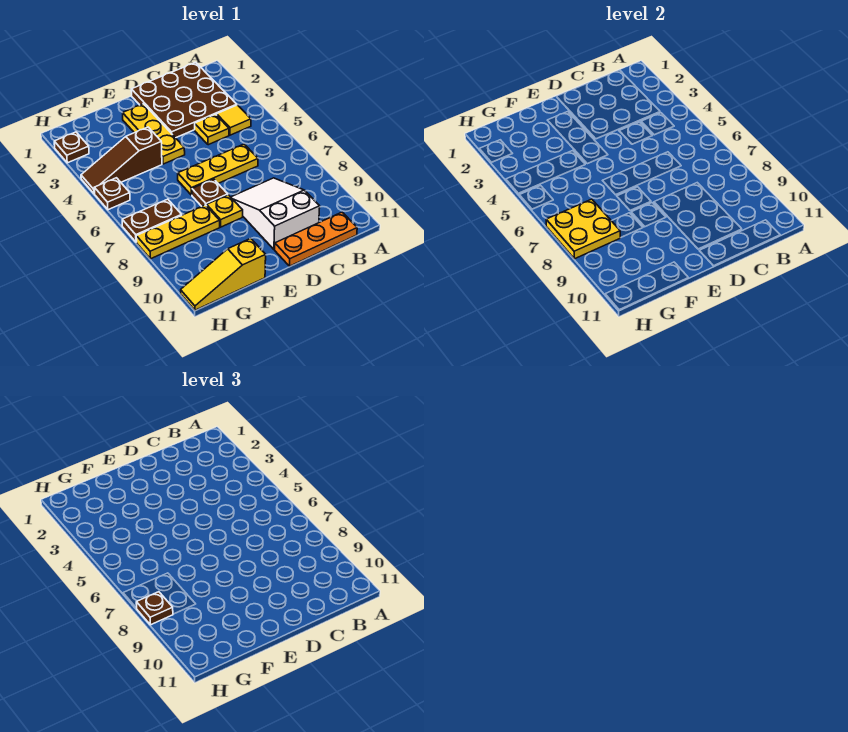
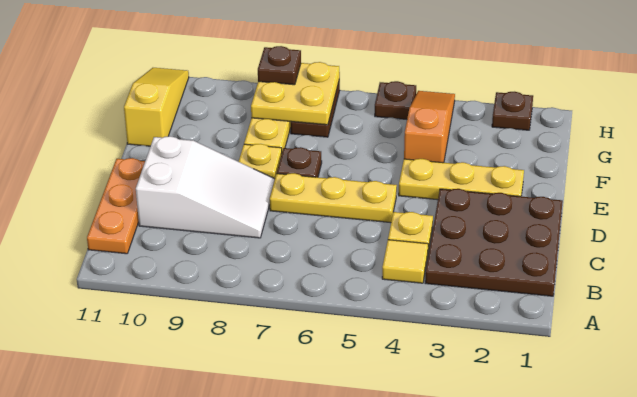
yellow plate C6:E6 level 1 -> yellow plate D5:D7 level 1
brown slope F4:H4 level 1 top F -> orange slope F4:H4 level 1 top F

